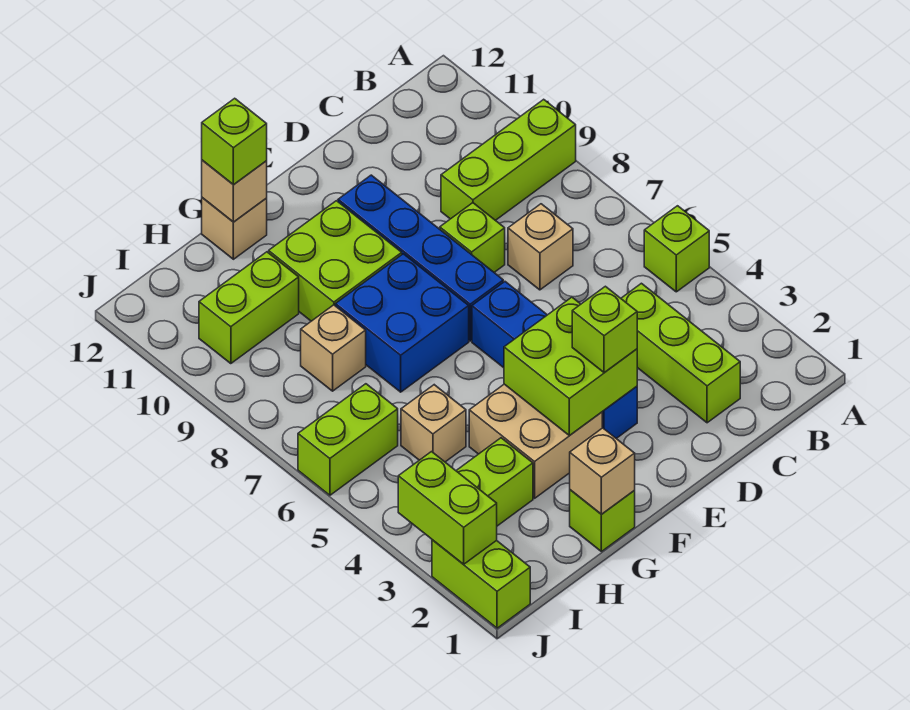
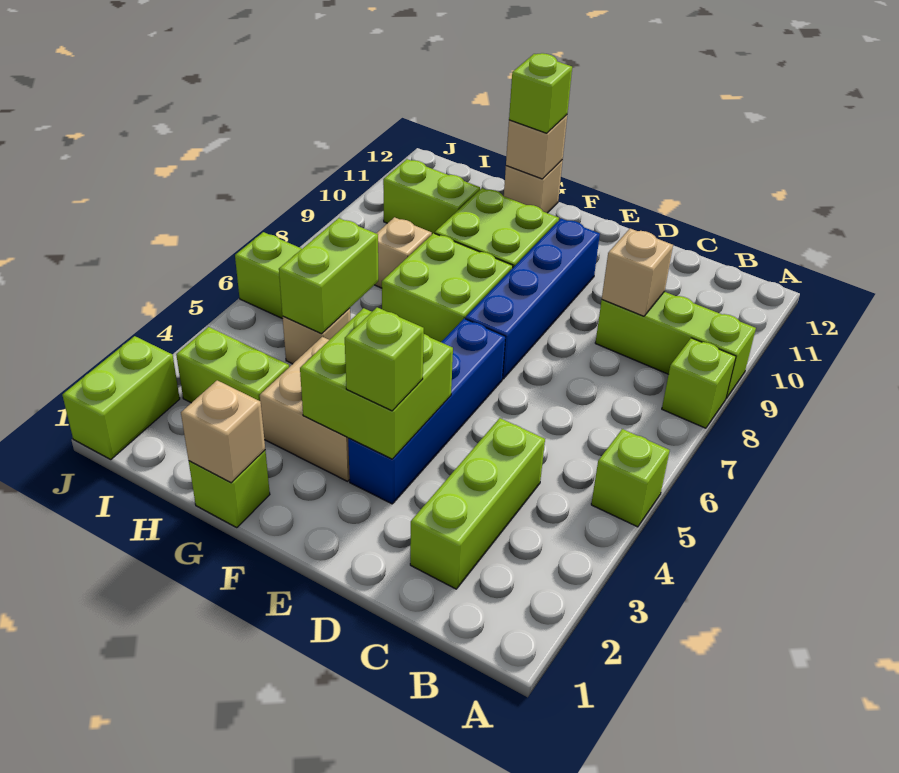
tan brick C7 level 1 -> tan brick C9 level 2
lime brick D8 level 1 -> lime brick A8 level 1
blue brick F7:G8 level 1 -> lime brick F7:G8 level 1
lime brick J2:J3 level 2 -> lime brick H5:H6 level 2

